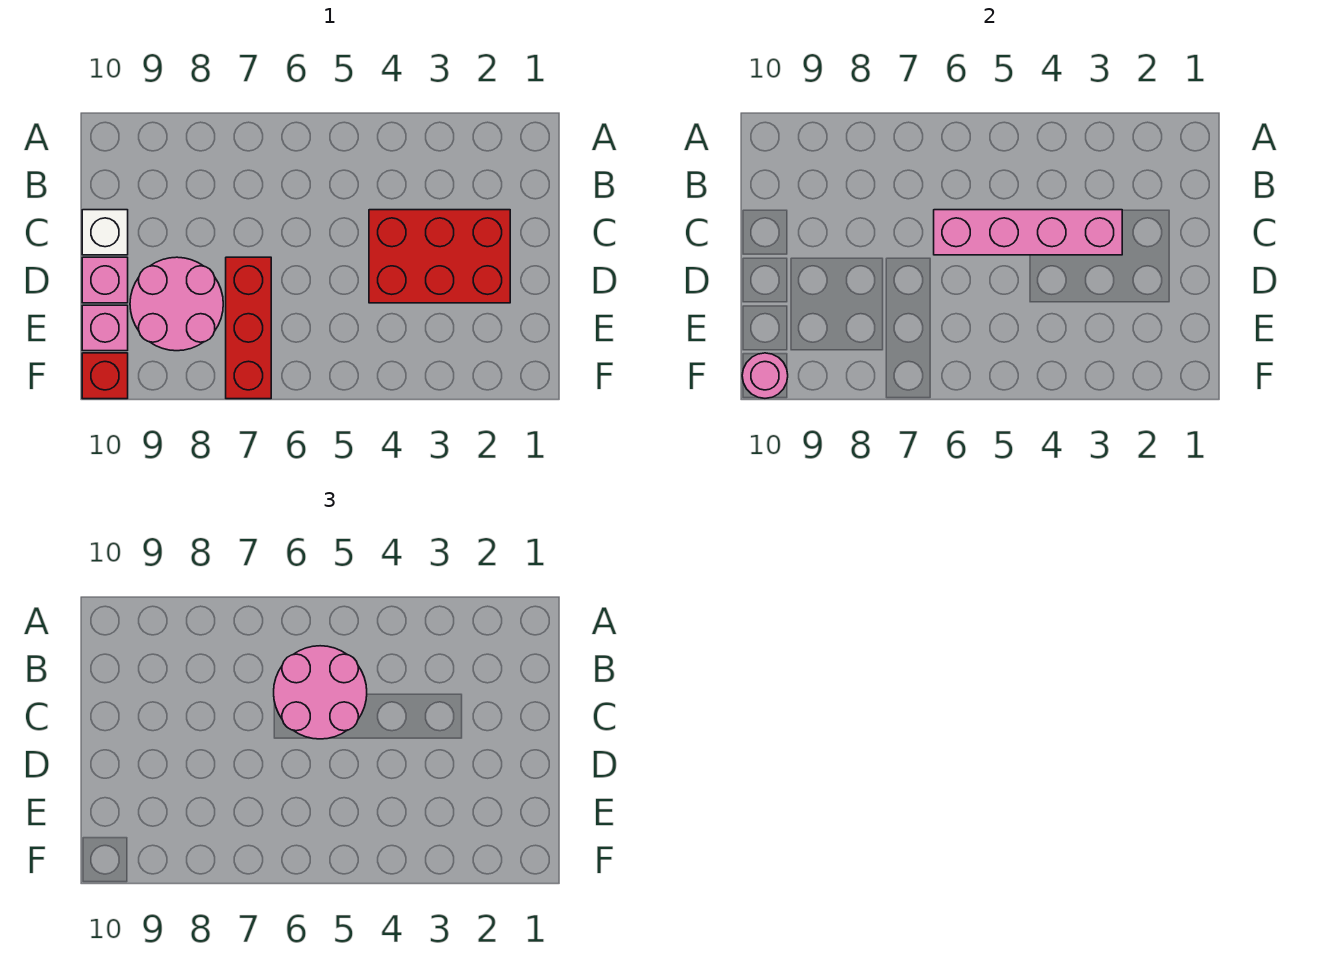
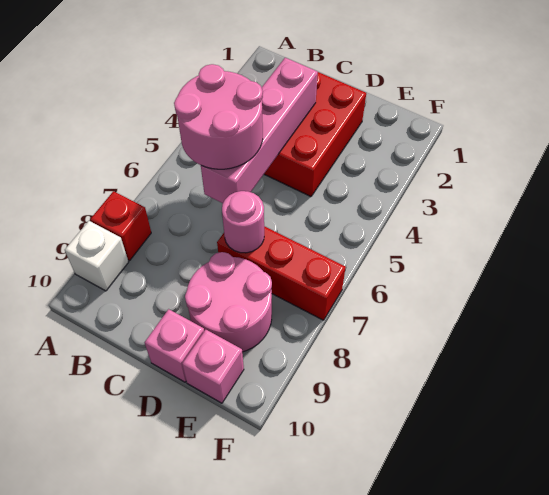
white brick C10 level 1 -> white brick A9 level 1
red brick F10 level 1 -> red brick A8 level 1
pink round brick F10 level 2 -> pink round brick D7 level 2

